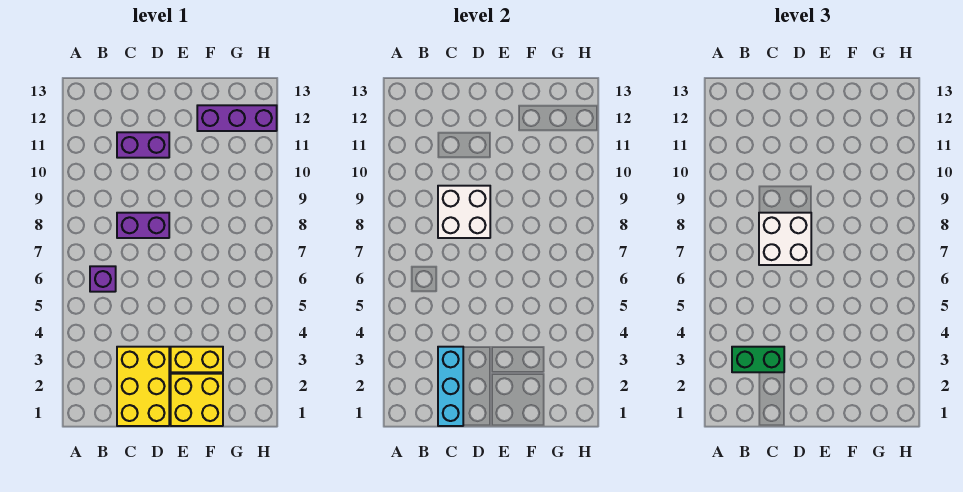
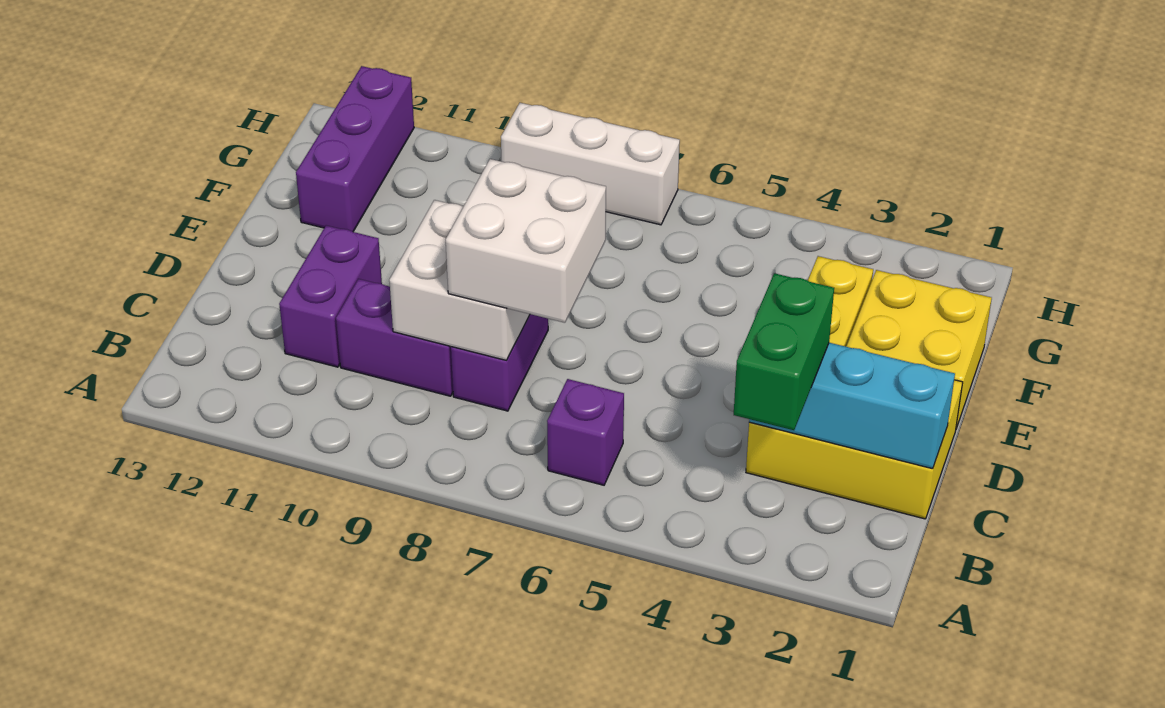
none -> purple brick C9:C10 level 1
none -> white brick H7:H9 level 1

